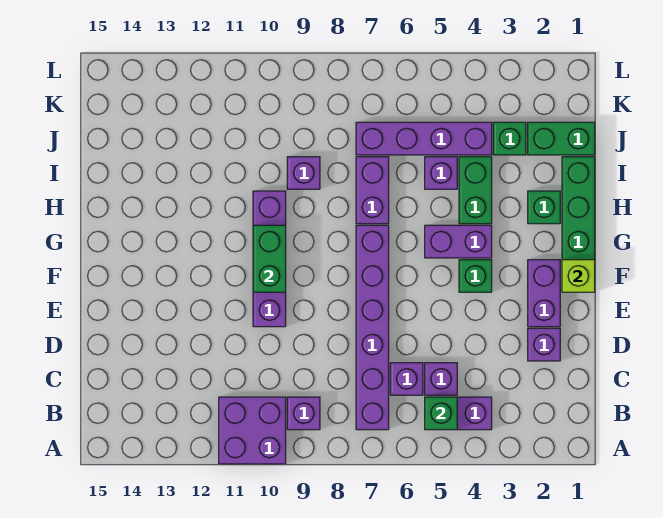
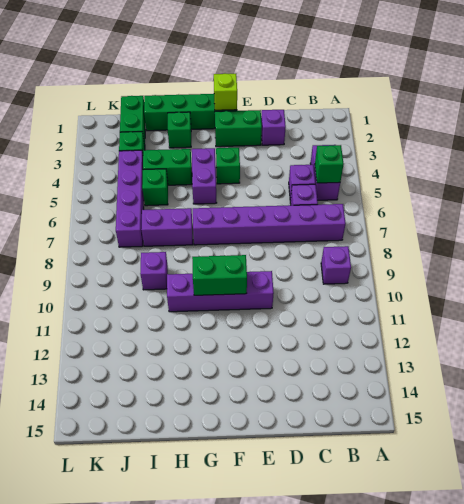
purple brick A10:B11 level 1 -> none
purple brick E2:F2 level 1 -> green brick E2:F2 level 1
purple brick I5 level 1 -> green brick I5 level 1

